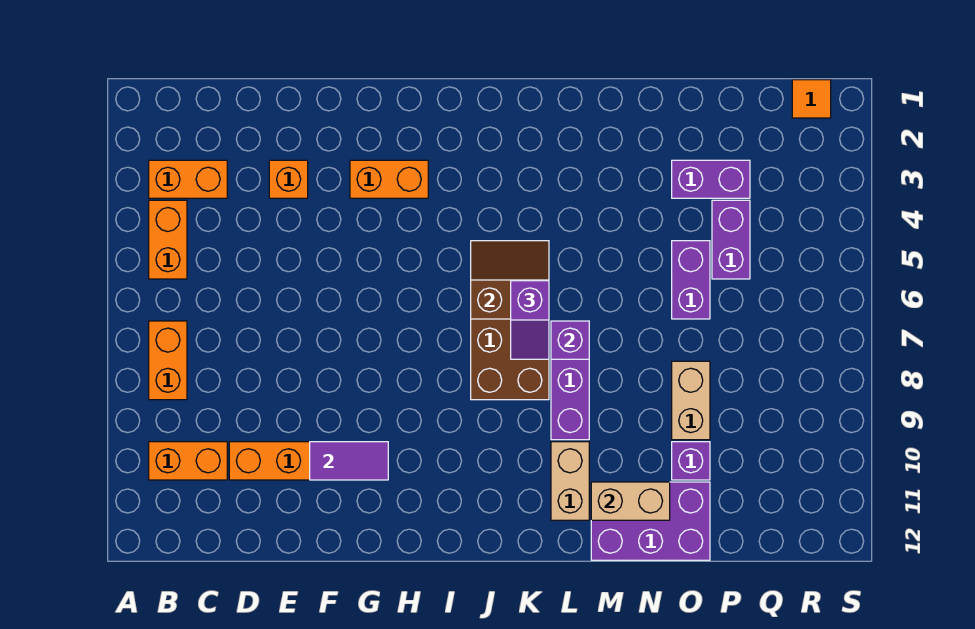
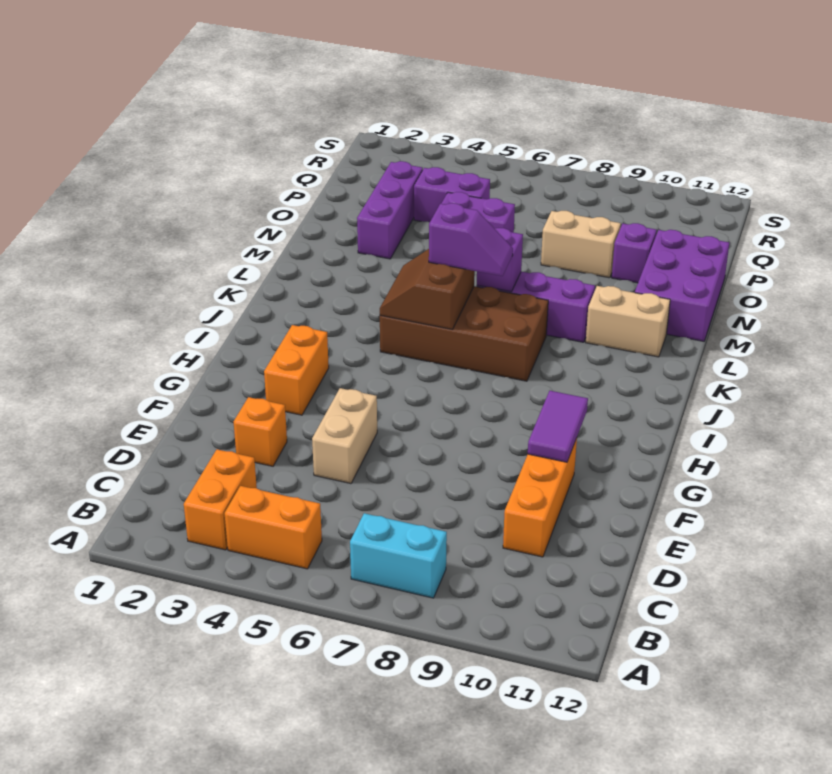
orange brick B7:B8 level 1 -> cyan brick B7:B8 level 1
orange brick B10:C10 level 1 -> none
tan brick M11:N11 level 2 -> tan brick E5:F5 level 1
purple brick O3:P3 level 1 -> purple brick N3:P3 level 1
orange tile R1 level 1 -> none

